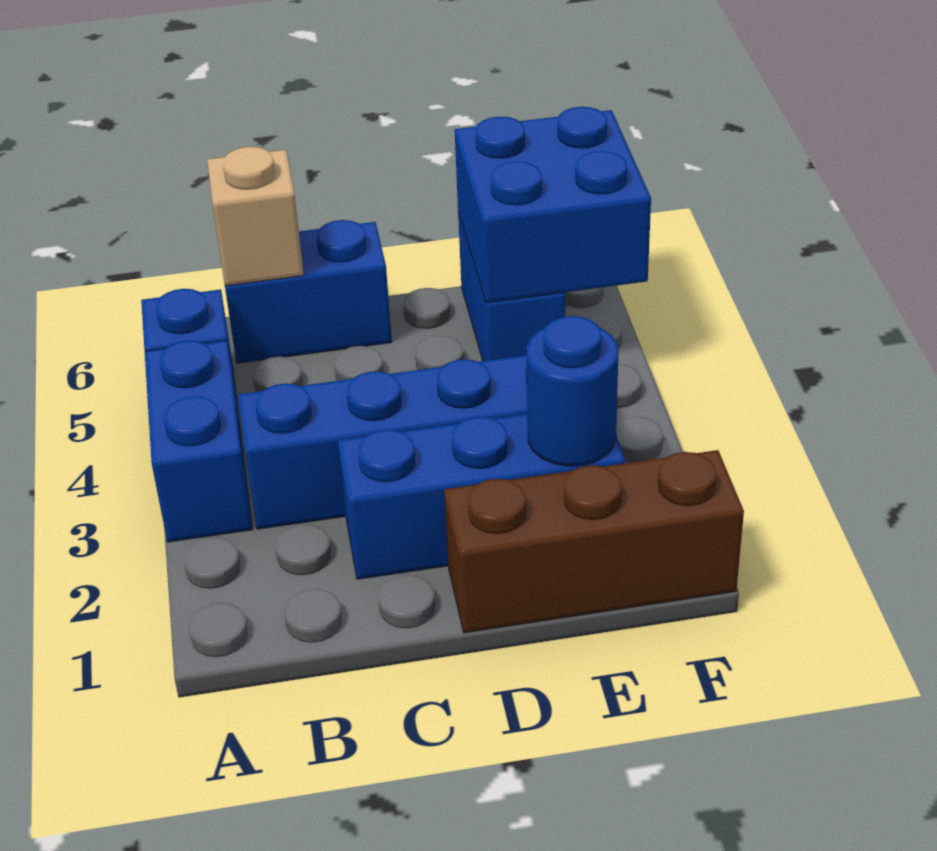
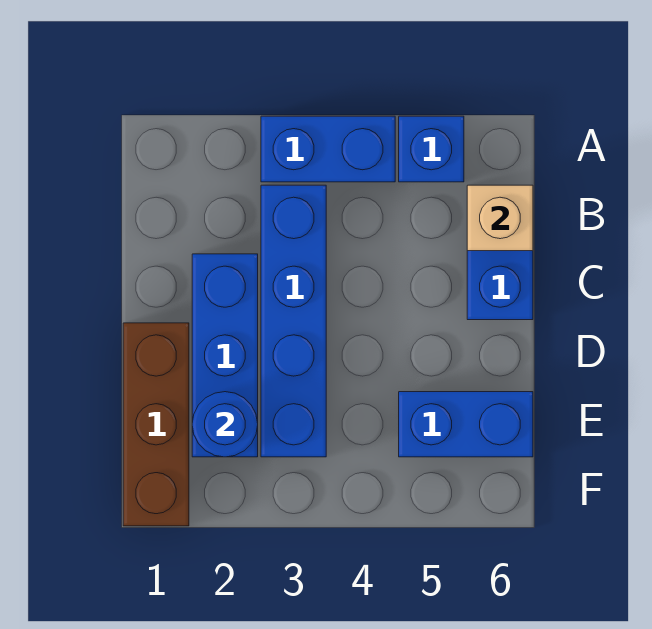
blue brick E5:F6 level 2 -> none

